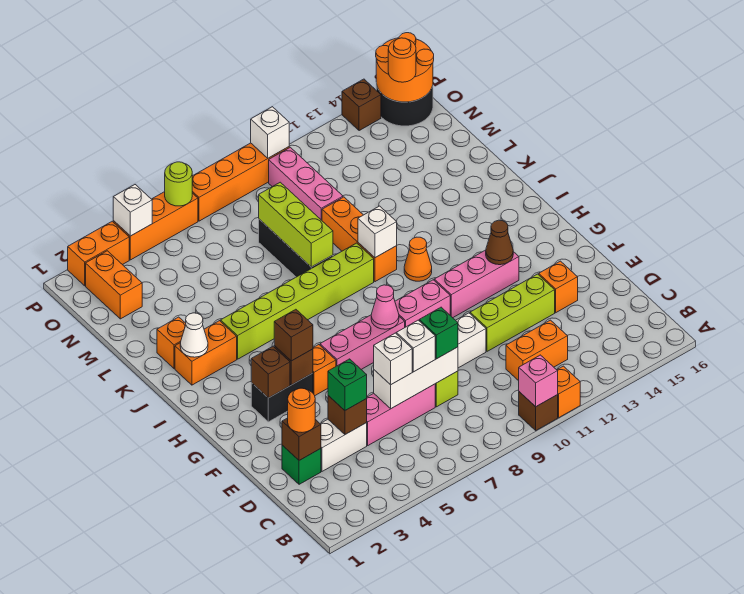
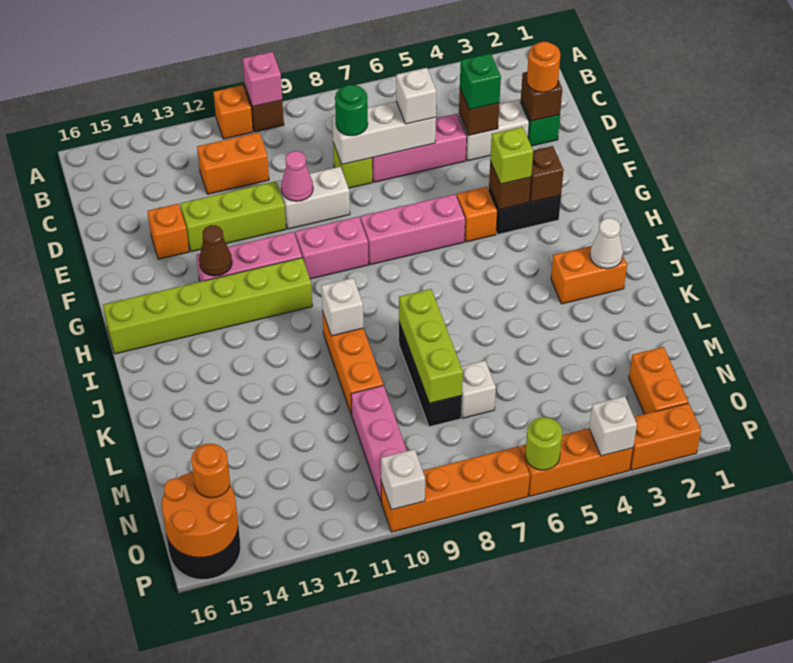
white brick D7 level 3 -> white brick M7 level 1
green brick D8 level 3 -> green round brick D8 level 3
brown brick G4 level 3 -> lime brick G4 level 3
pink cone G8 level 2 -> pink cone E10 level 2
orange cone I11 level 1 -> none
lime brick J4:J9 level 1 -> lime brick H11:H16 level 1
orange brick K2 level 1 -> none
brown brick P14 level 1 -> none

